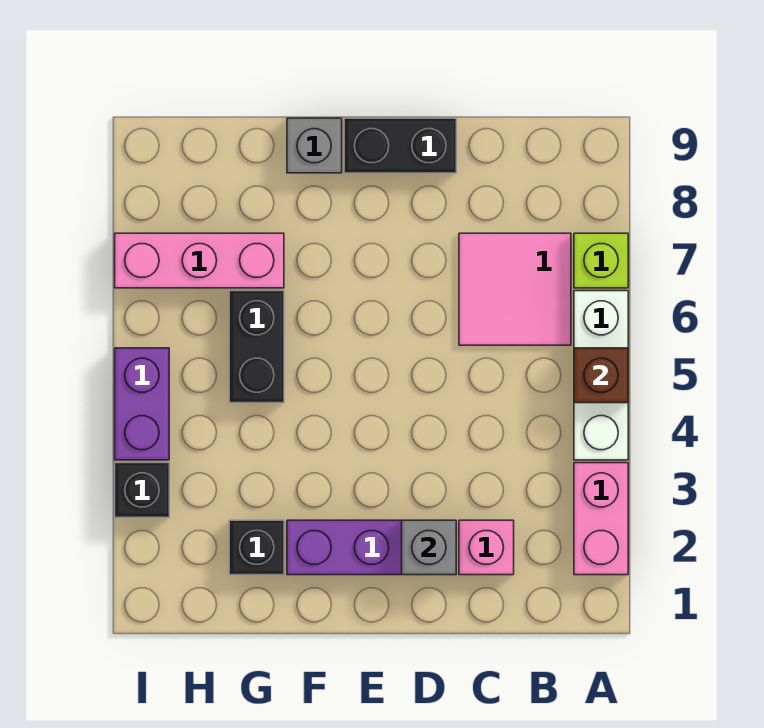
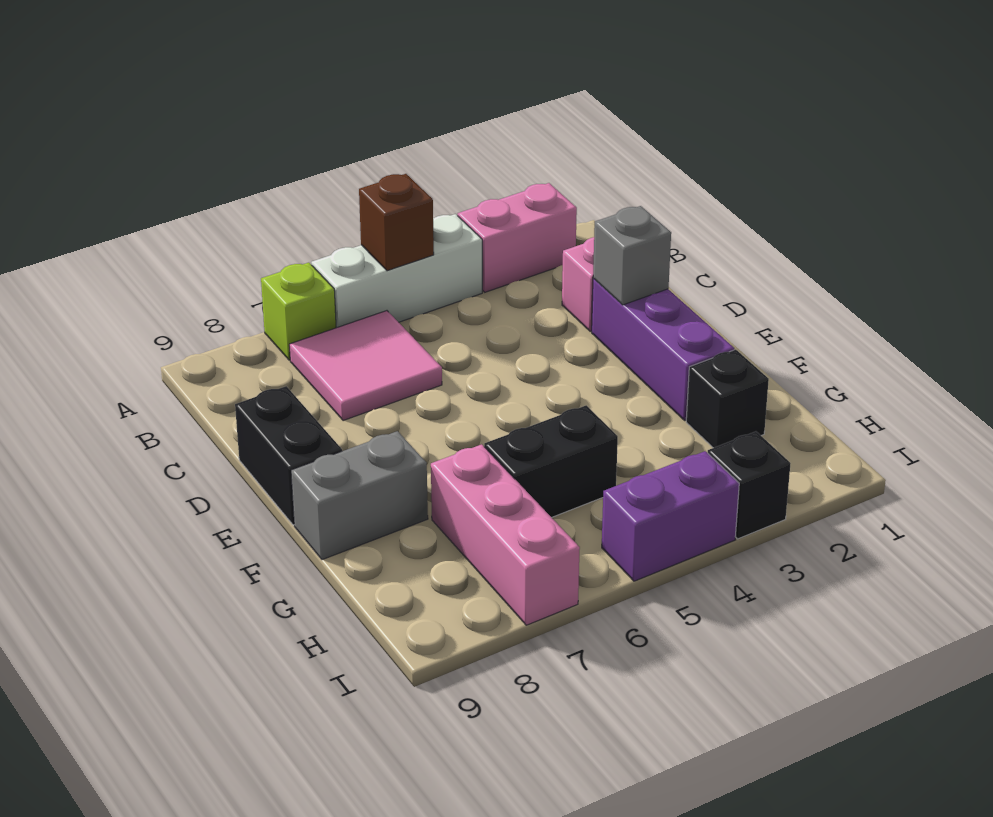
grey brick F9 level 1 -> grey brick F8:F9 level 1

